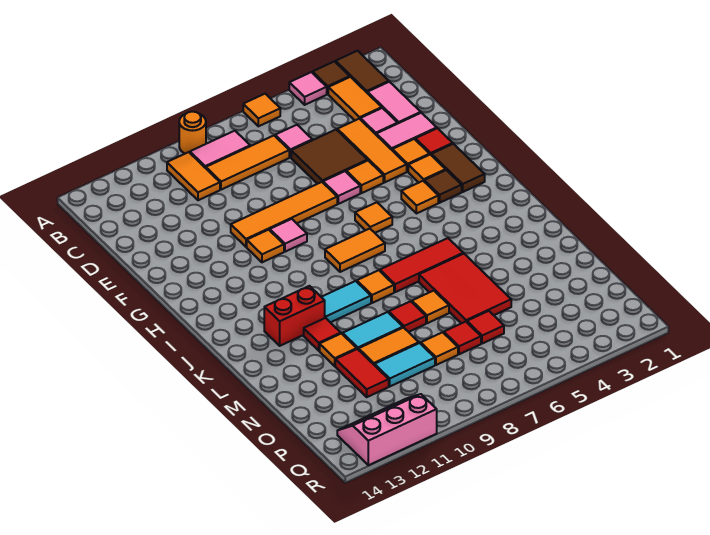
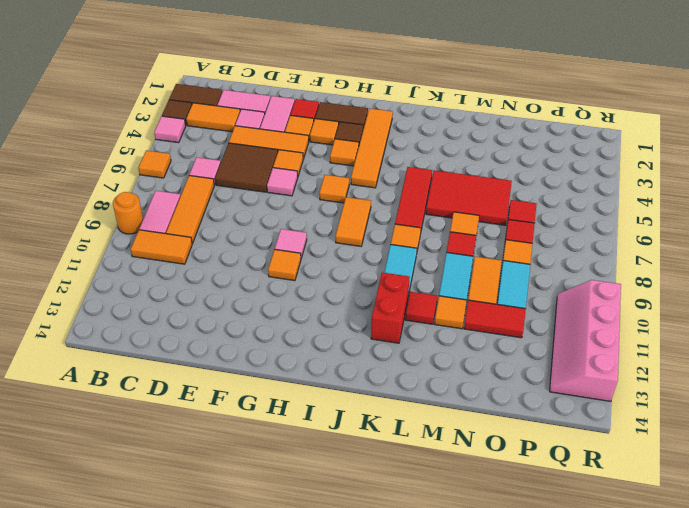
orange tile F7:F10 level 1 -> orange tile I2:I5 level 1
pink slope Q11:R13 level 1 top R -> pink slope Q10:R13 level 1 top R

